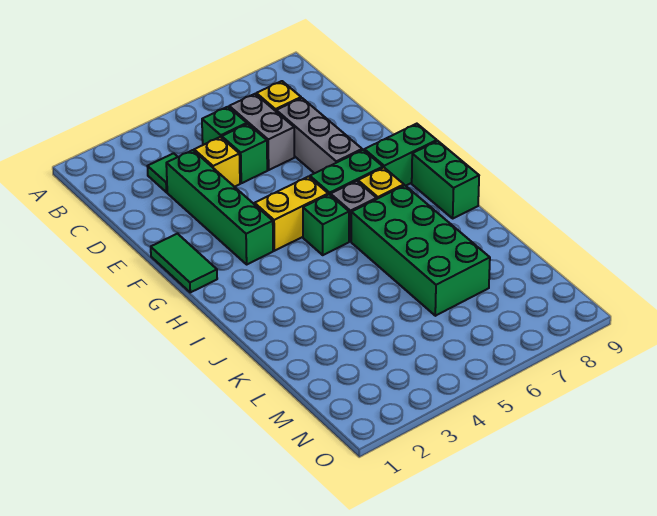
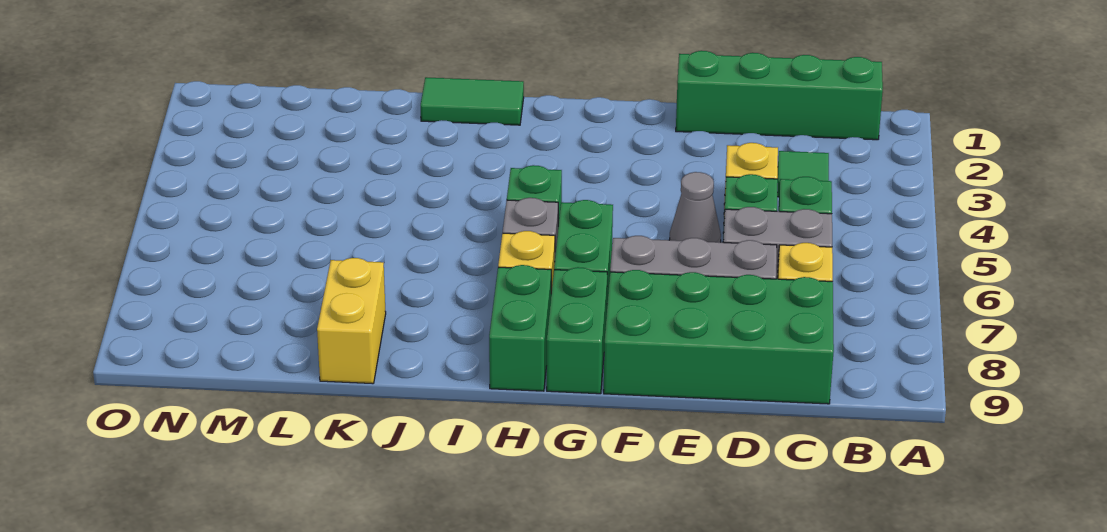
green brick D3:G3 level 1 -> green brick B1:E1 level 1
none -> grey cone E5 level 1
green tile F1:G1 level 1 -> green tile I1:J1 level 1
yellow brick G4:G5 level 1 -> yellow brick K8:K9 level 1
green brick H9:I9 level 1 -> green brick H8:H9 level 1
green brick I6:L7 level 1 -> green brick C8:F9 level 1

